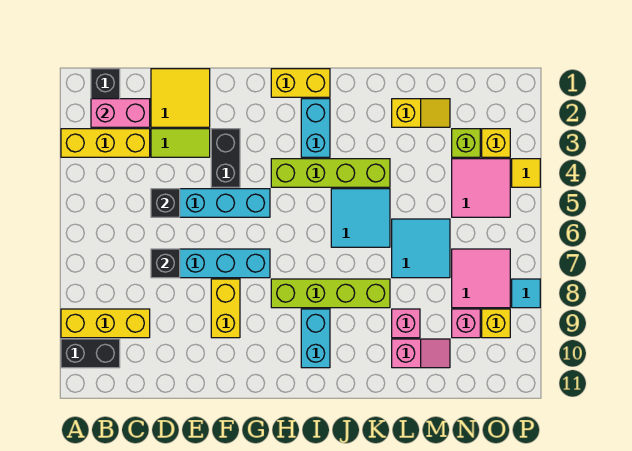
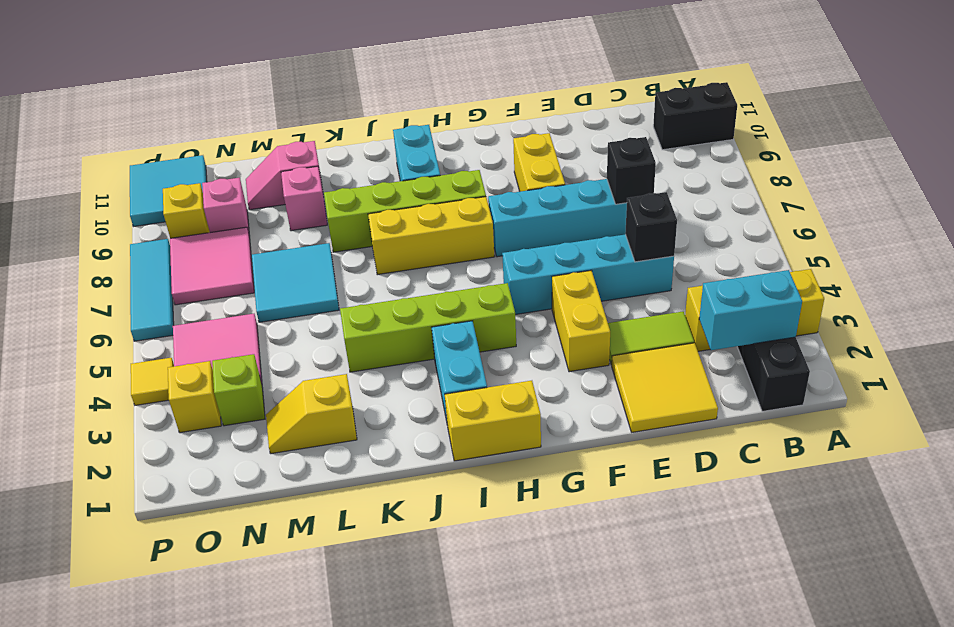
yellow brick A9:C9 level 1 -> yellow brick H7:J7 level 1
pink brick B2:C2 level 2 -> cyan brick B2:C2 level 2
black brick F3:F4 level 1 -> yellow brick F3:F4 level 1
cyan tile J5:K6 level 1 -> cyan tile O10:P11 level 1
cyan tile P8 level 1 -> cyan tile P6:P8 level 1

